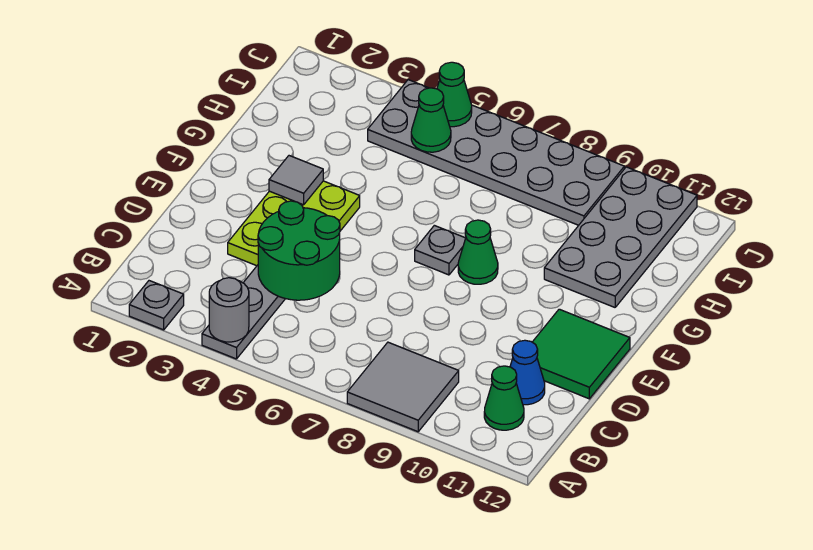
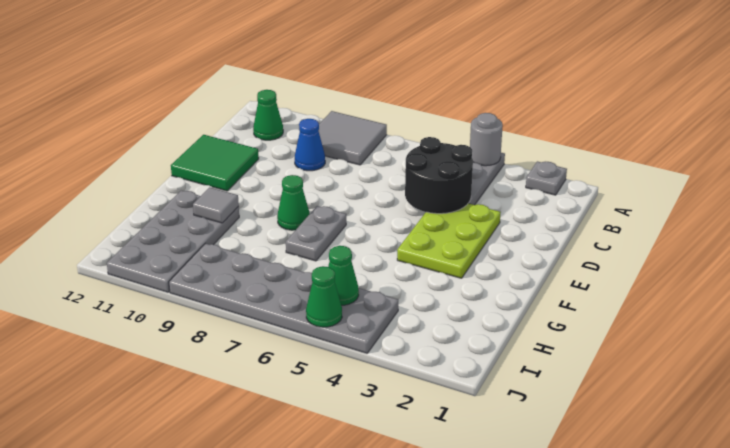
green round brick C4:D5 level 2 -> black round brick C4:D5 level 2
blue cone C11 level 1 -> blue cone C9 level 1
grey tile F3 level 2 -> grey tile G10 level 2
grey plate F7 level 1 -> grey plate F7:G7 level 1

